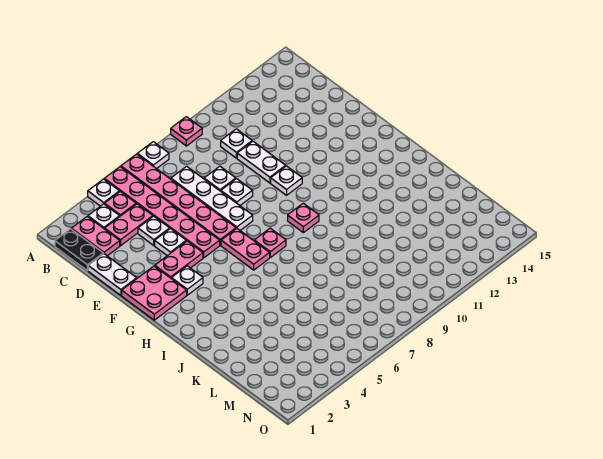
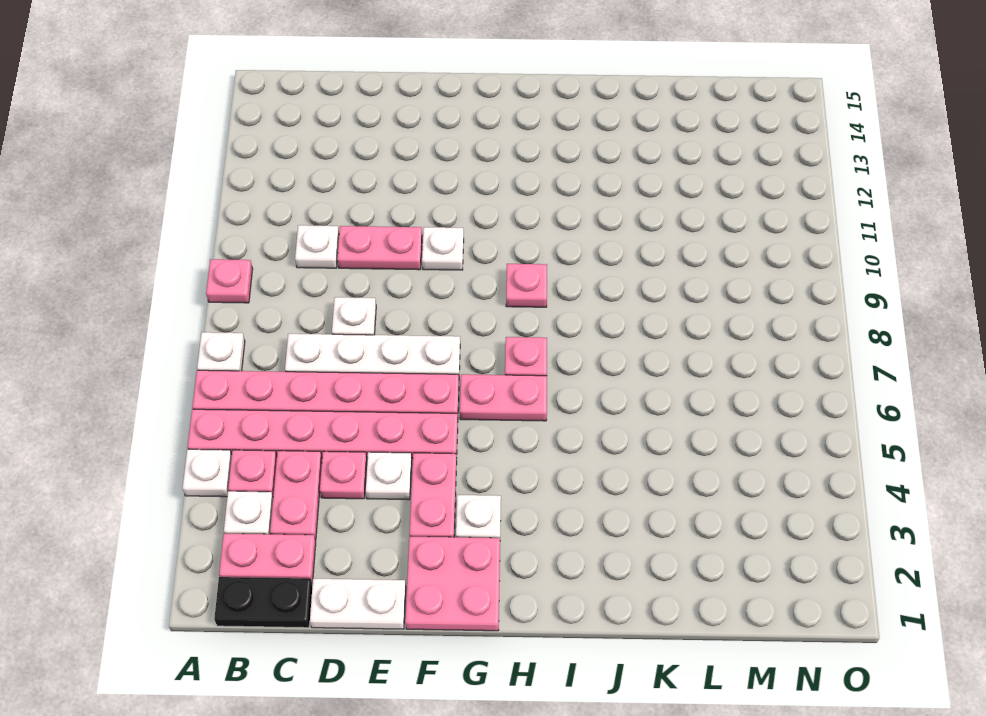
white plate D4 level 1 -> pink plate D4 level 1
white plate D10:E10 level 1 -> pink plate D10:E10 level 1
white plate E8 level 1 -> none

